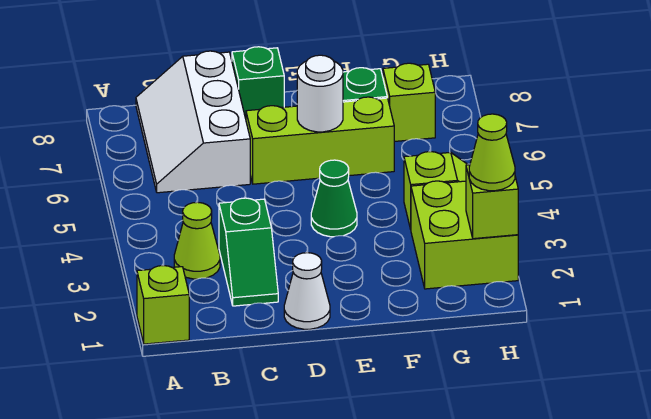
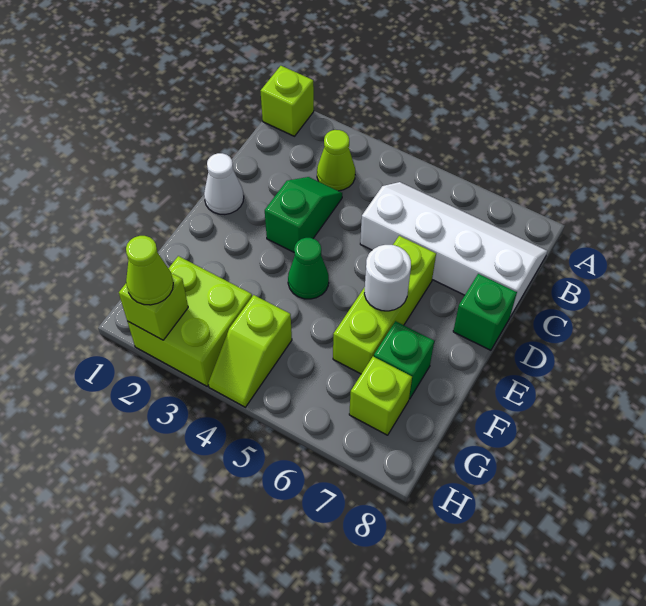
white slope B6:C8 level 1 top C -> white slope B5:C8 level 1 top C
green slope C2:C3 level 1 top 3 -> green slope C3:D3 level 1 top D

